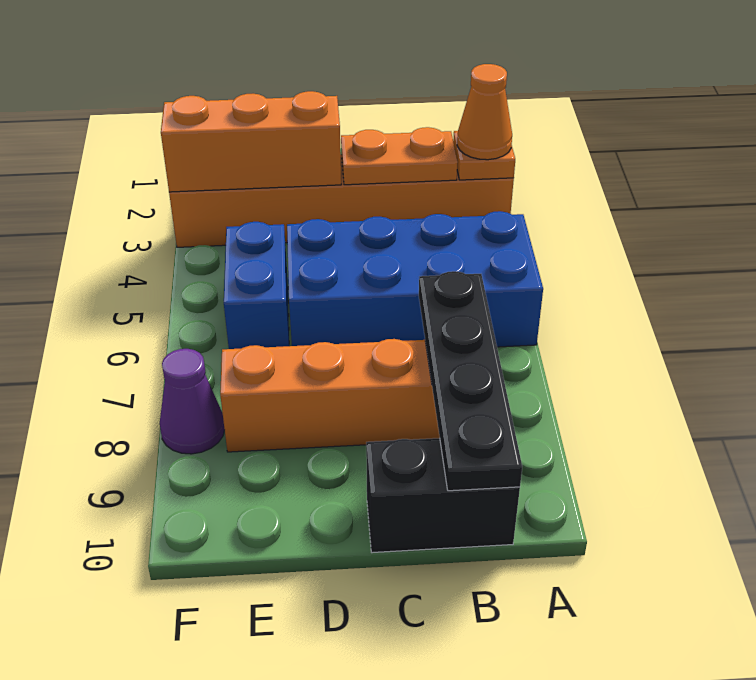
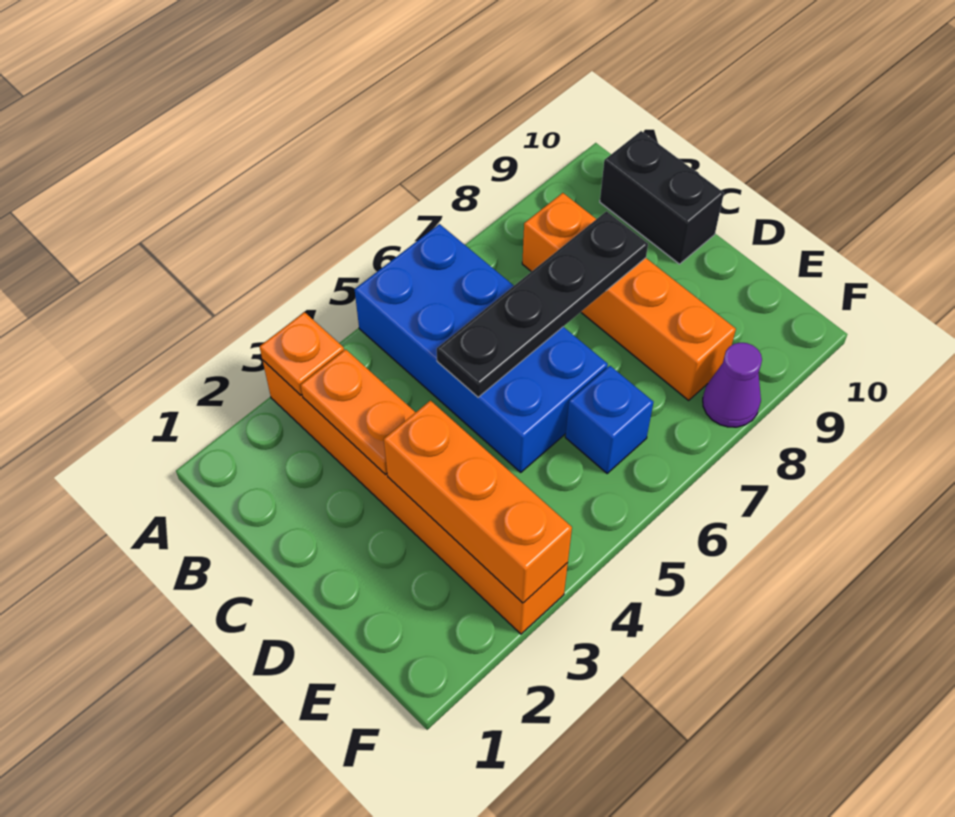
orange cone A3 level 3 -> none
black plate B7:B10 level 2 -> black plate C5:C8 level 2
blue brick E5:E6 level 1 -> blue brick E6 level 1

